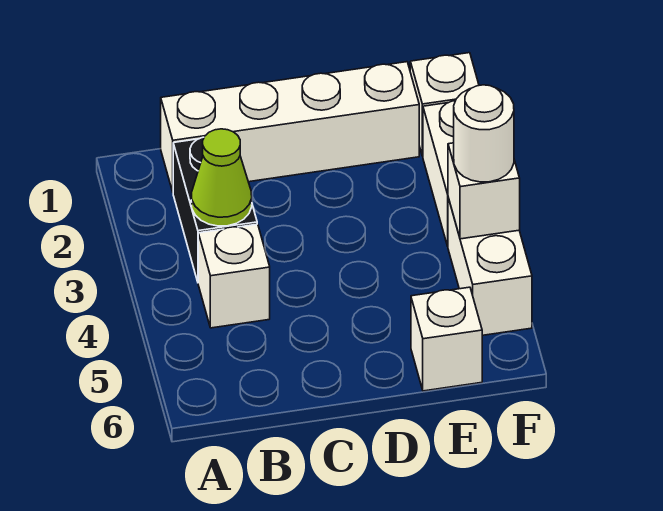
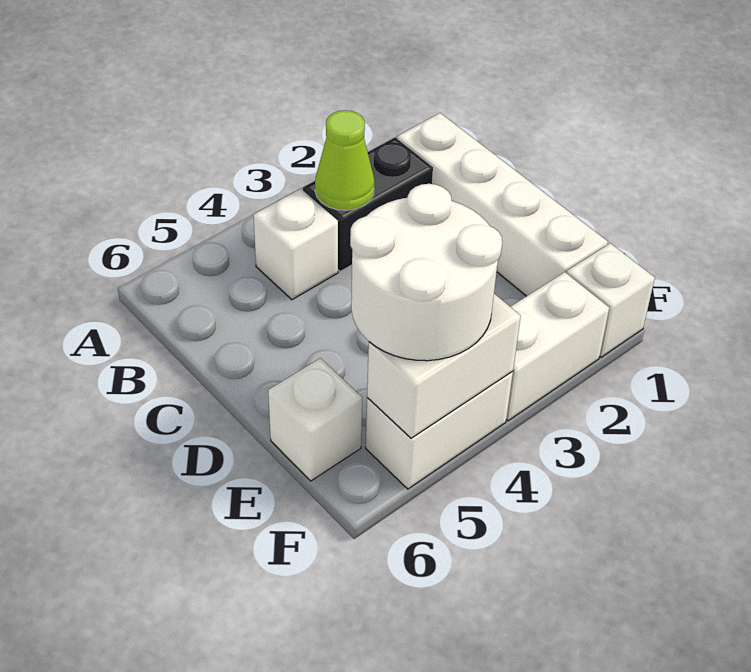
white brick F4 level 2 -> white brick F4:F5 level 2
white round brick F4 level 3 -> white round brick E4:F5 level 3

